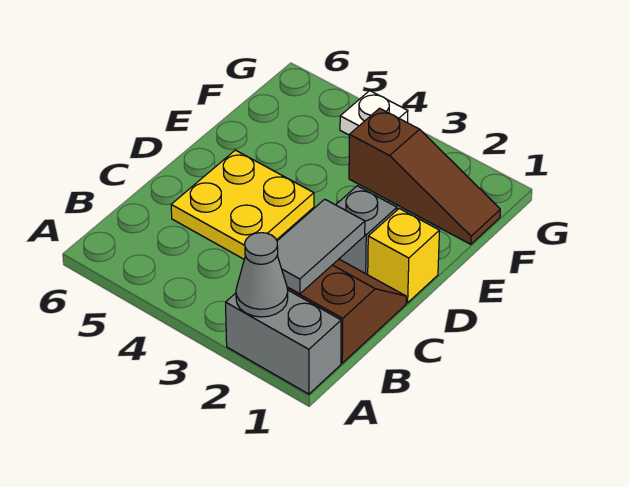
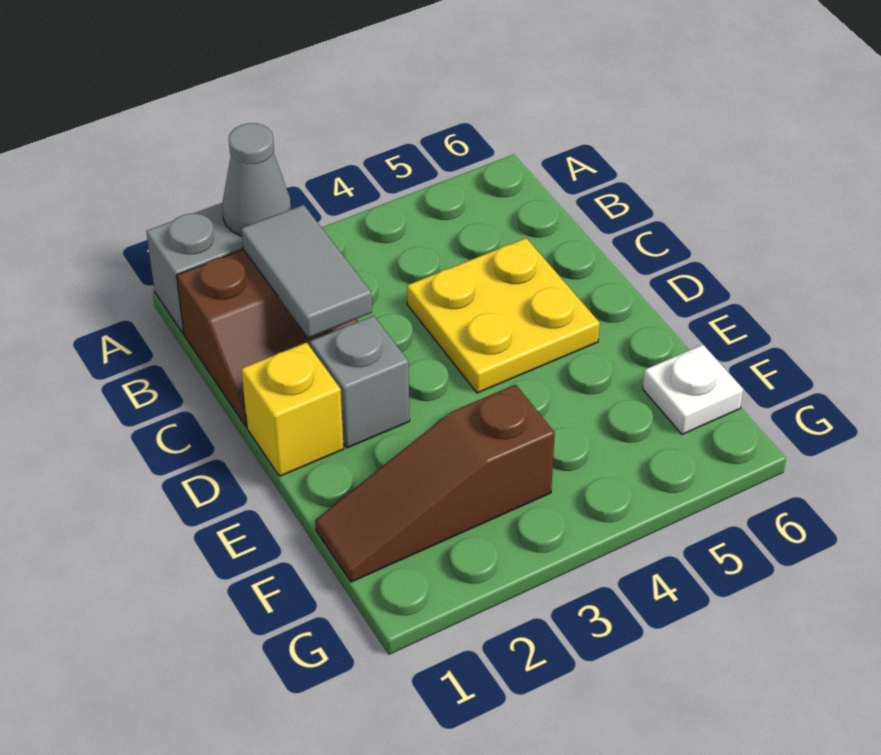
white plate G4 level 1 -> white plate F6 level 1

